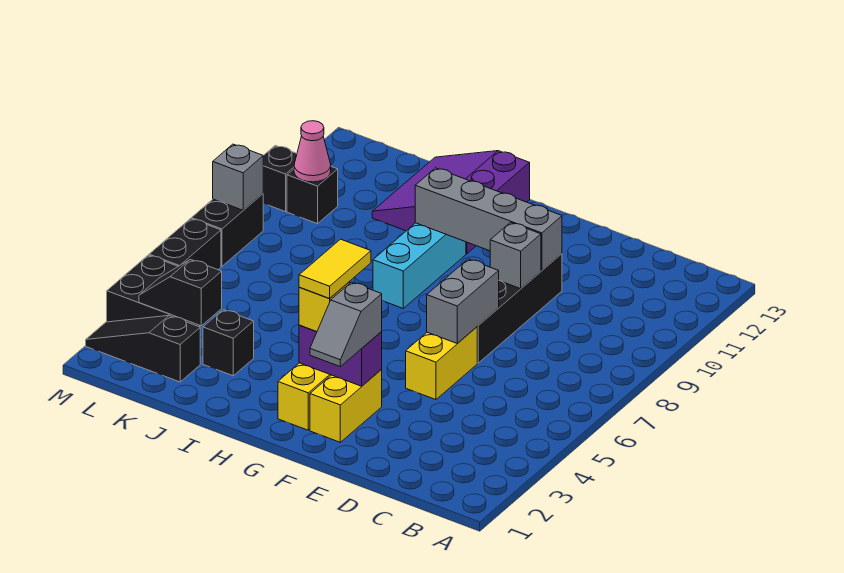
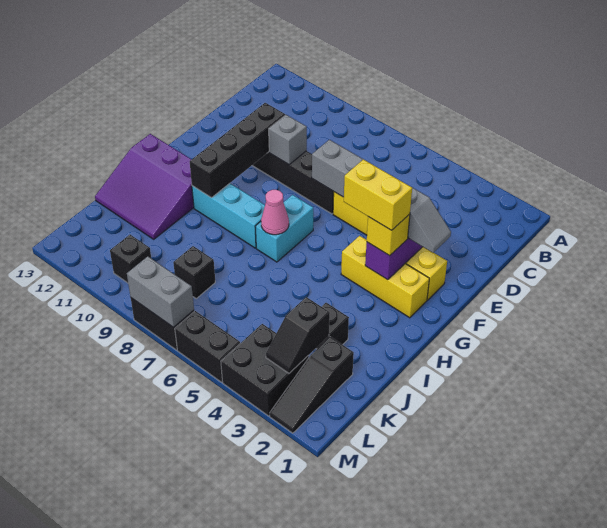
grey brick E10:H10 level 2 -> black brick E10:H10 level 2
yellow tile G3:G4 level 4 -> yellow brick G3:G4 level 4
none -> cyan brick G7:H7 level 1
pink cone L10 level 2 -> pink cone H7 level 2
grey brick M8 level 2 -> grey brick M7:M8 level 2
black brick M10 level 1 -> black brick K8 level 1

